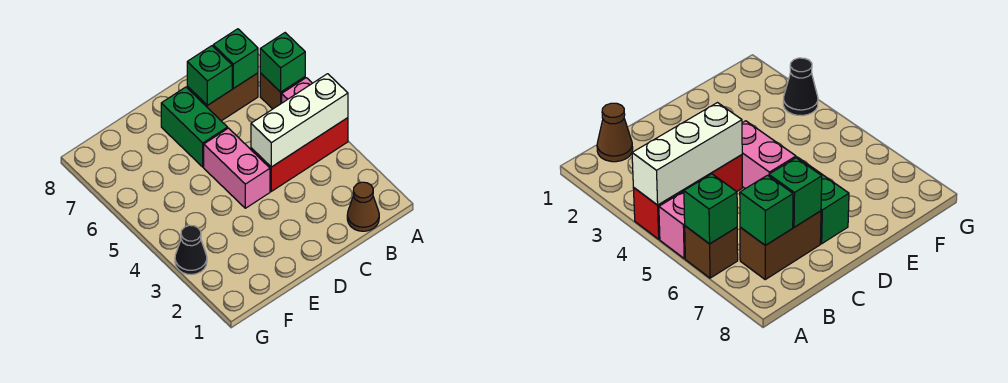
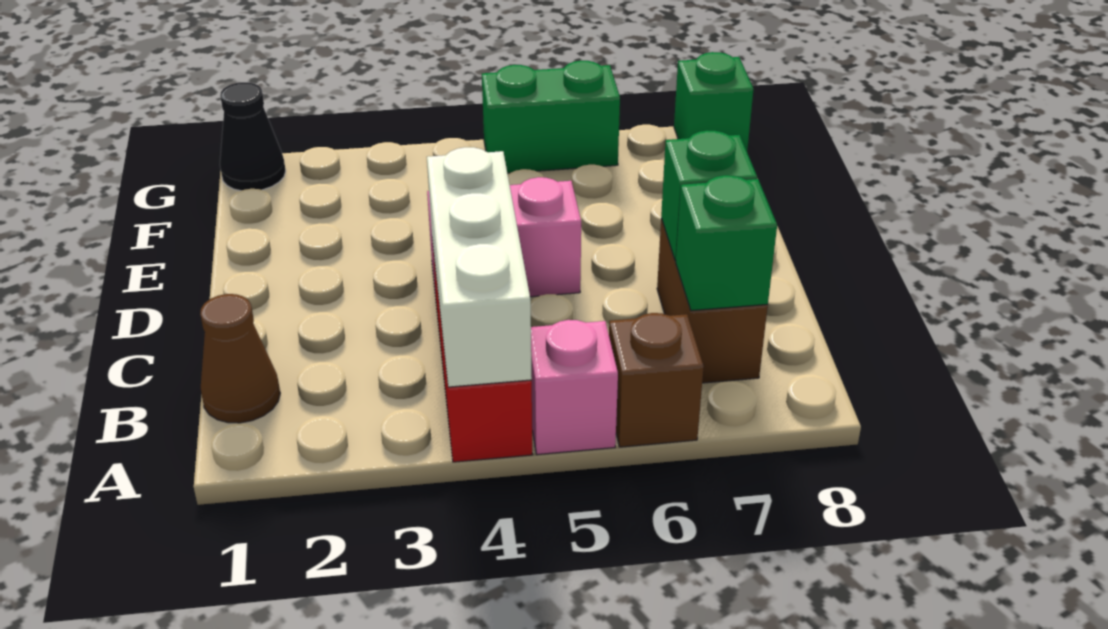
green brick A6 level 2 -> green brick G8 level 1
green brick D6:D7 level 1 -> green brick G5:G6 level 1
black cone G3 level 1 -> black cone G1 level 1

